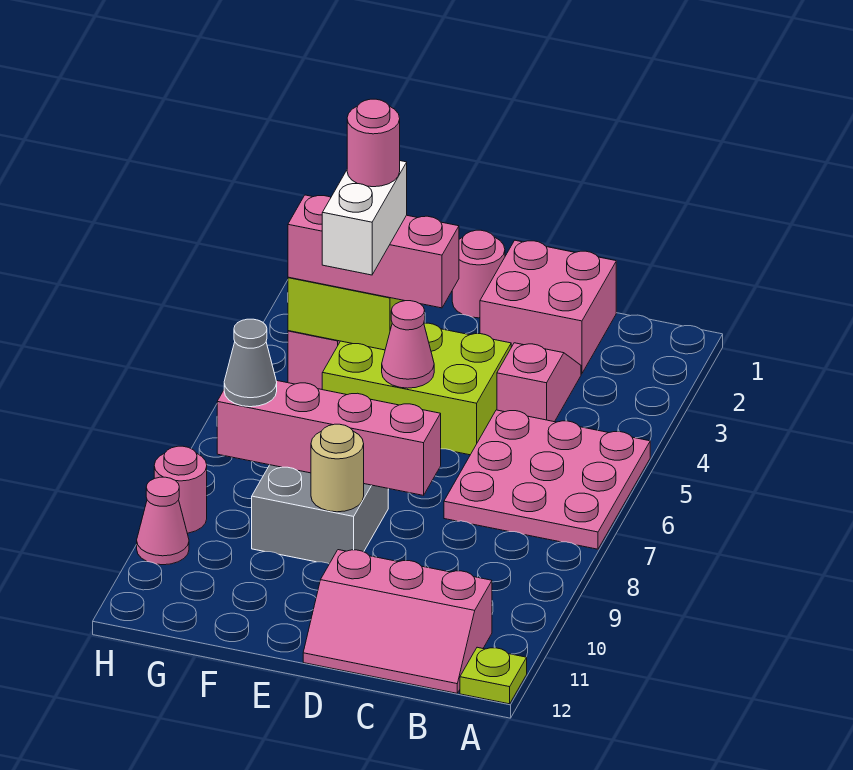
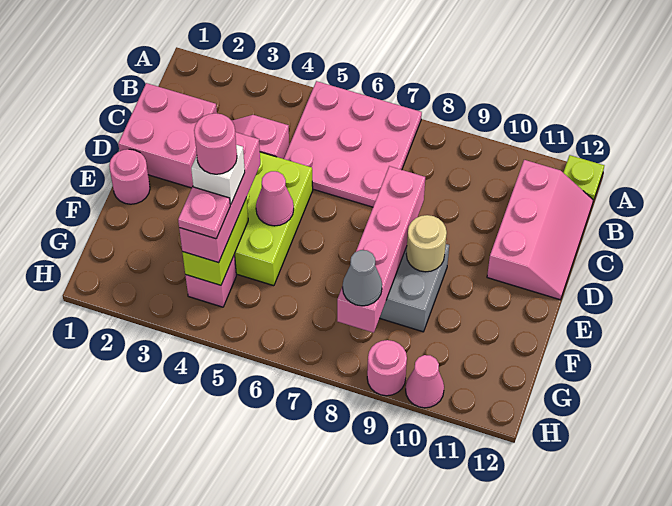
white brick F4:F5 level 4 -> white brick F4 level 4
none -> pink plate G4 level 4

